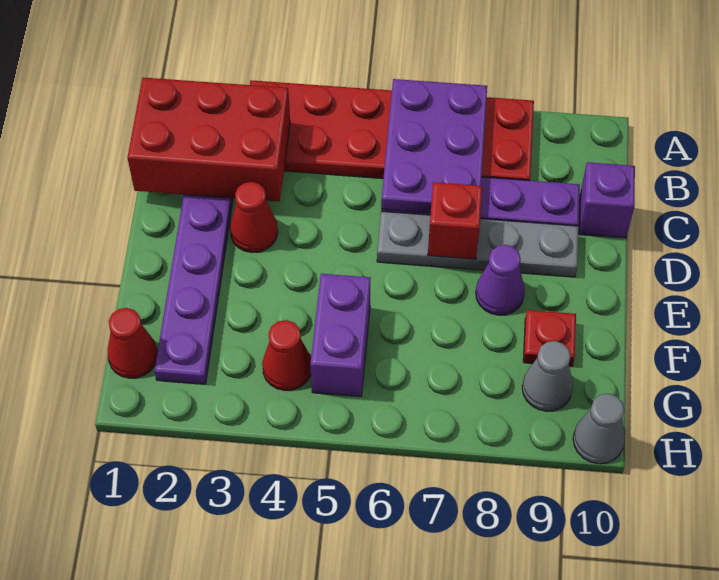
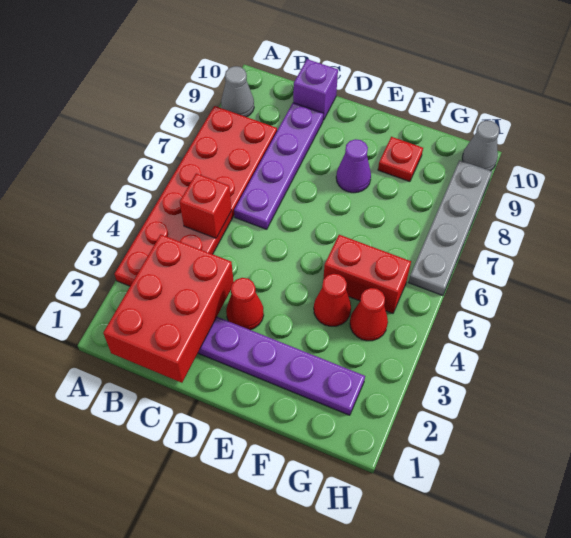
purple plate A6:C7 level 2 -> none
grey plate D6:D9 level 1 -> grey plate H6:H9 level 1
red brick D7 level 2 -> red brick B5 level 2
purple brick F5:G5 level 1 -> red brick F5:G5 level 1
red cone G1 level 1 -> red cone F4 level 1
grey cone G9 level 1 -> grey cone A9 level 1

